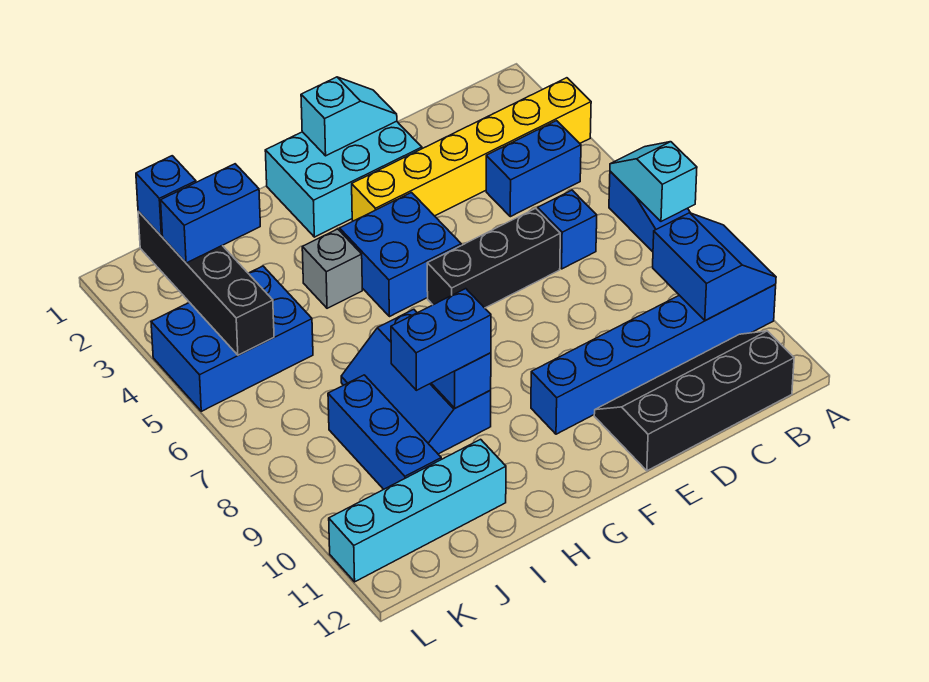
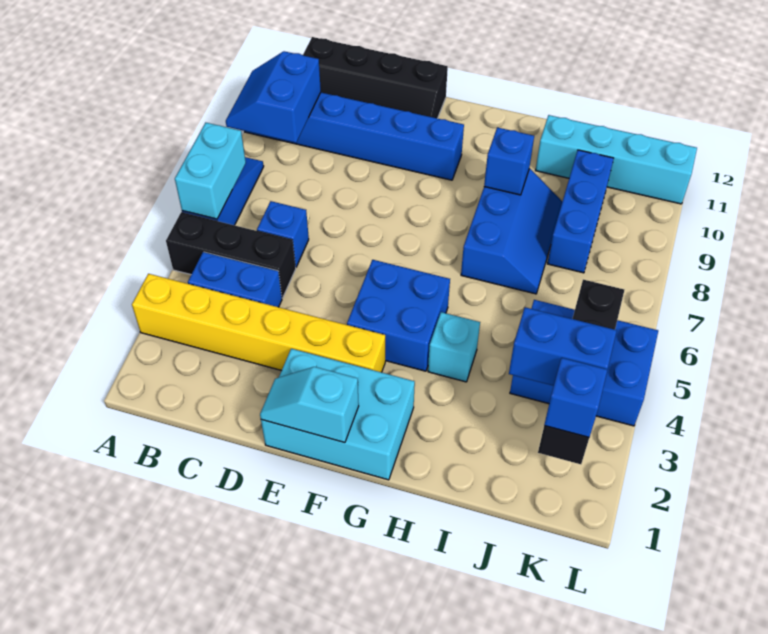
cyan slope A6:A7 level 2 top 7 -> cyan brick A6:A7 level 2
black brick D6:F6 level 1 -> black brick A5:C5 level 1
grey brick H4 level 1 -> cyan brick H4 level 1
blue brick H9:I9 level 3 -> none

